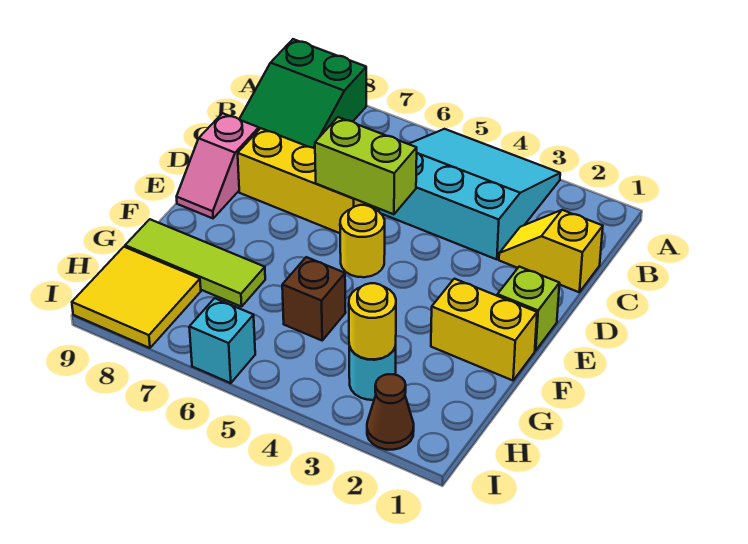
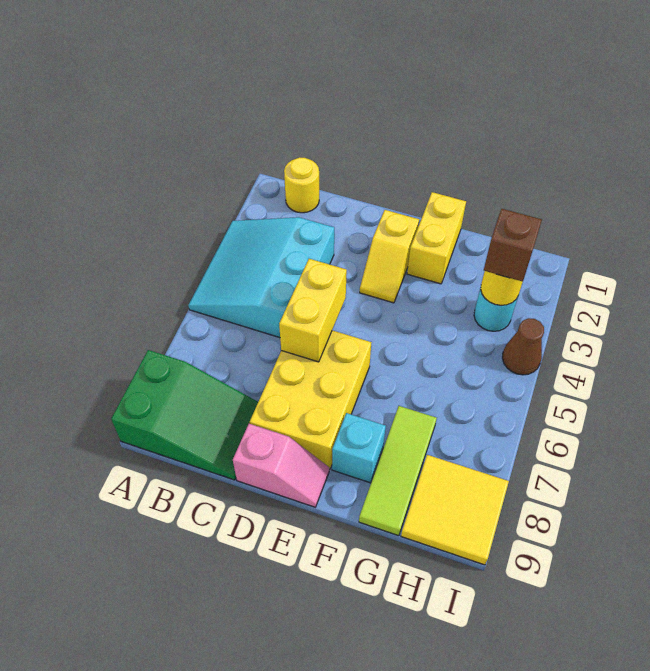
yellow slope C1:C2 level 1 top 1 -> yellow slope E2:E3 level 1 top 2
lime brick D5:D6 level 2 -> yellow brick D5:D6 level 2
yellow brick D6:D8 level 1 -> yellow brick D6:E8 level 1
lime brick E1 level 1 -> none
yellow round brick E5 level 1 -> yellow round brick B1 level 1
brown brick G5 level 1 -> brown brick H3 level 3
brown cone I2 level 1 -> brown cone I4 level 1
cyan brick I6 level 1 -> cyan brick F8 level 1

